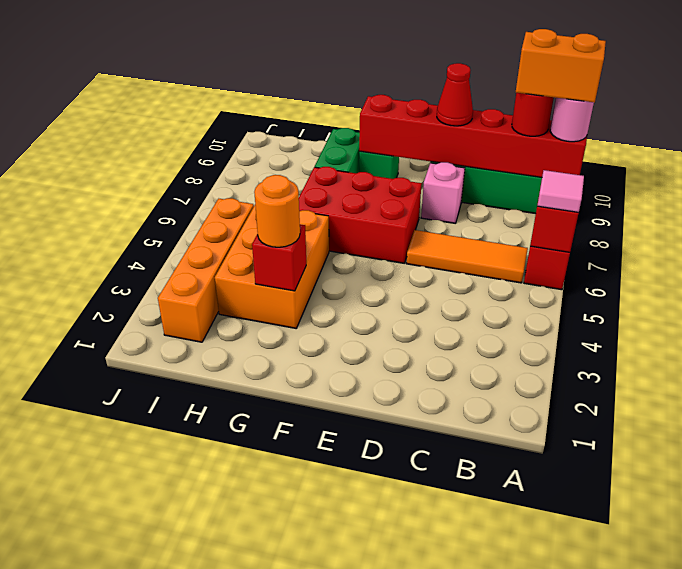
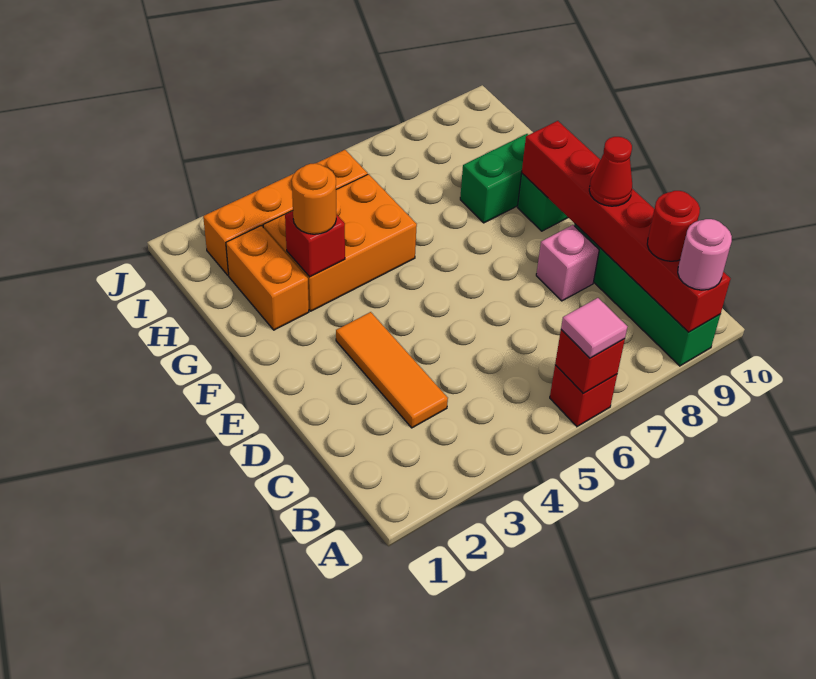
orange brick A9:B9 level 4 -> orange brick G2:H2 level 1
orange tile B6:D6 level 1 -> orange tile C3:E3 level 1
red brick E6:G7 level 1 -> none

